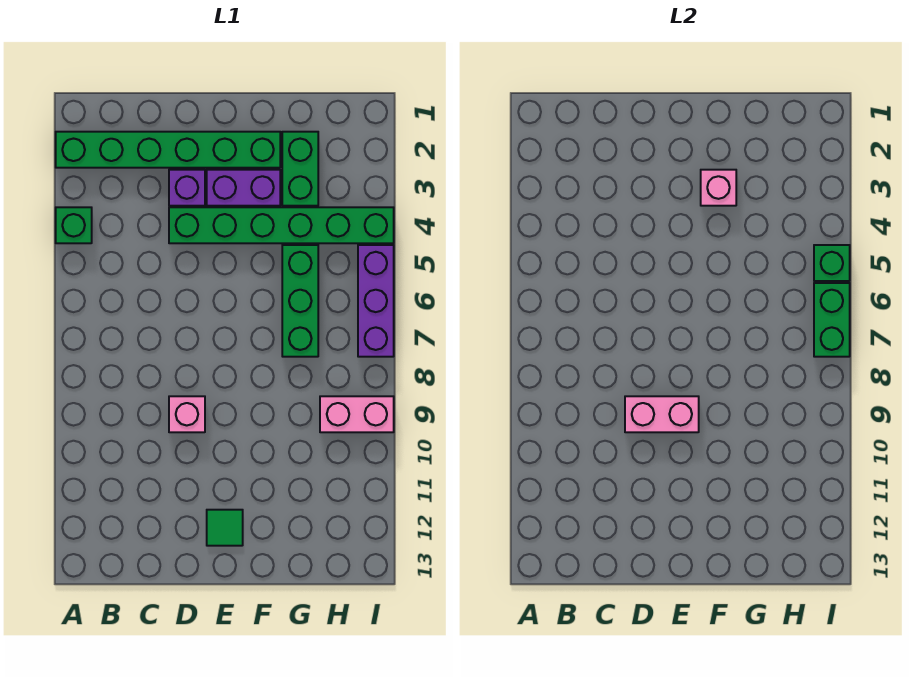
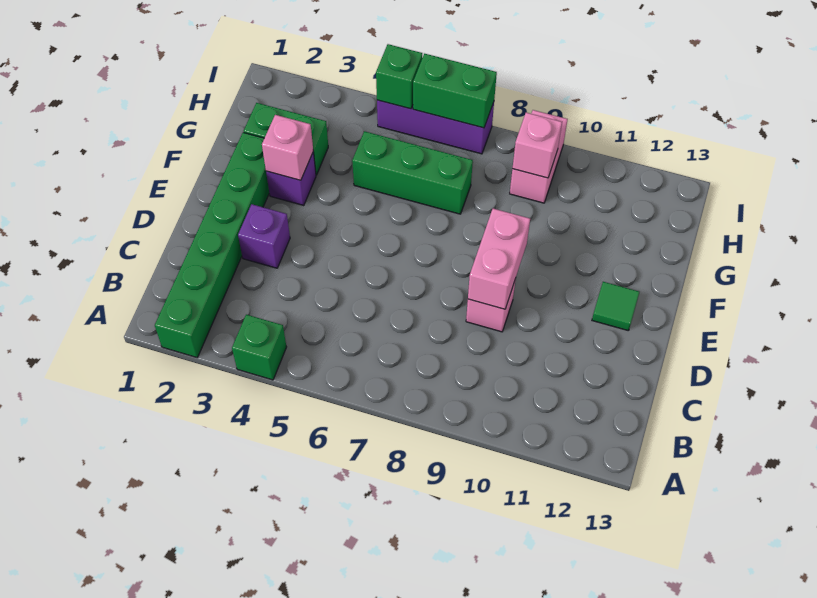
green brick D4:I4 level 1 -> none
purple brick E3:F3 level 1 -> purple brick F3 level 1
none -> pink brick H9 level 2

